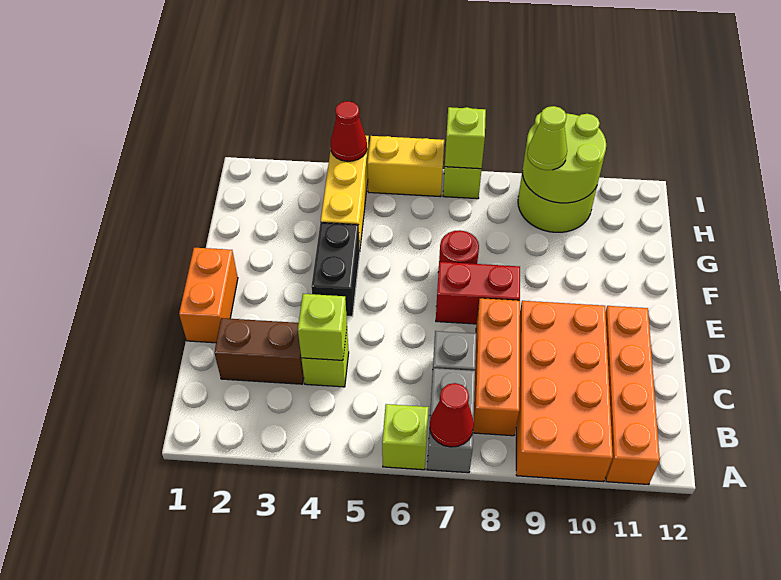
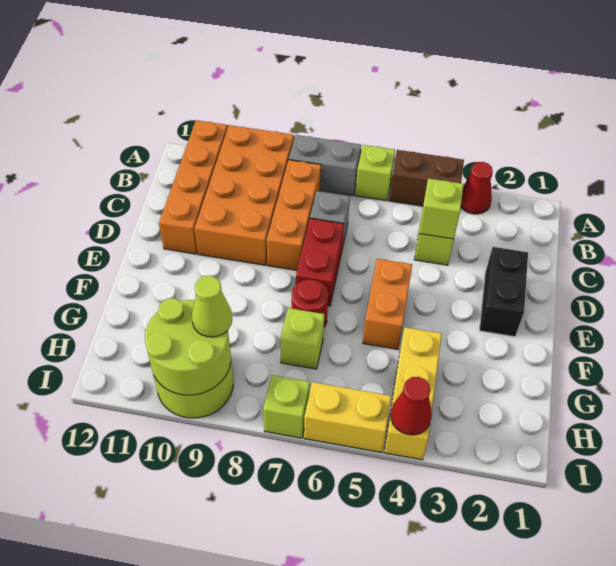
grey brick A7:B7 level 1 -> grey brick A7:A8 level 1
red cone A7 level 2 -> red cone A3 level 1
brown brick C2:C3 level 1 -> brown brick A4:A5 level 1
orange brick D1:E1 level 1 -> orange brick E5:F5 level 1
black brick E4:F4 level 1 -> black brick D2:E2 level 1
red brick E7:E8 level 1 -> red brick D7:E7 level 1
lime brick I7 level 2 -> lime brick G7 level 1

